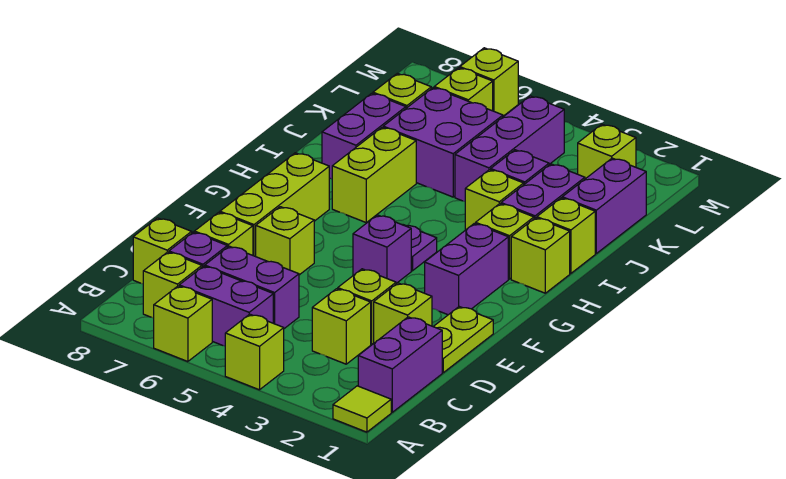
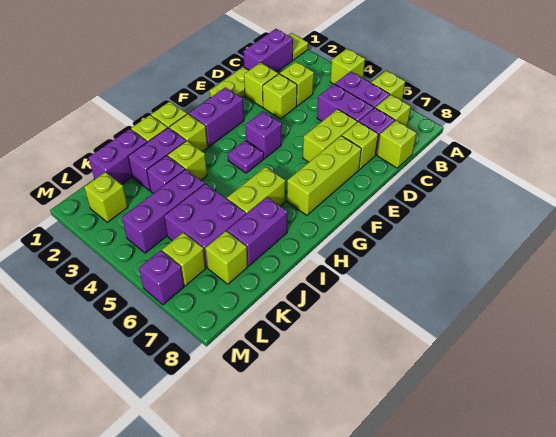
lime brick E6 level 1 -> lime brick D6:E6 level 1
lime brick M6 level 1 -> purple brick M6 level 1

